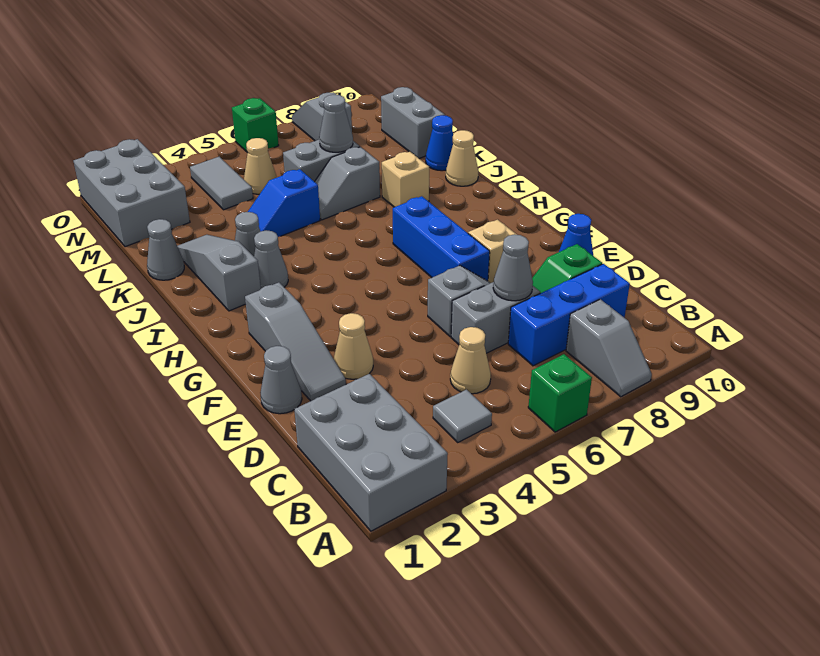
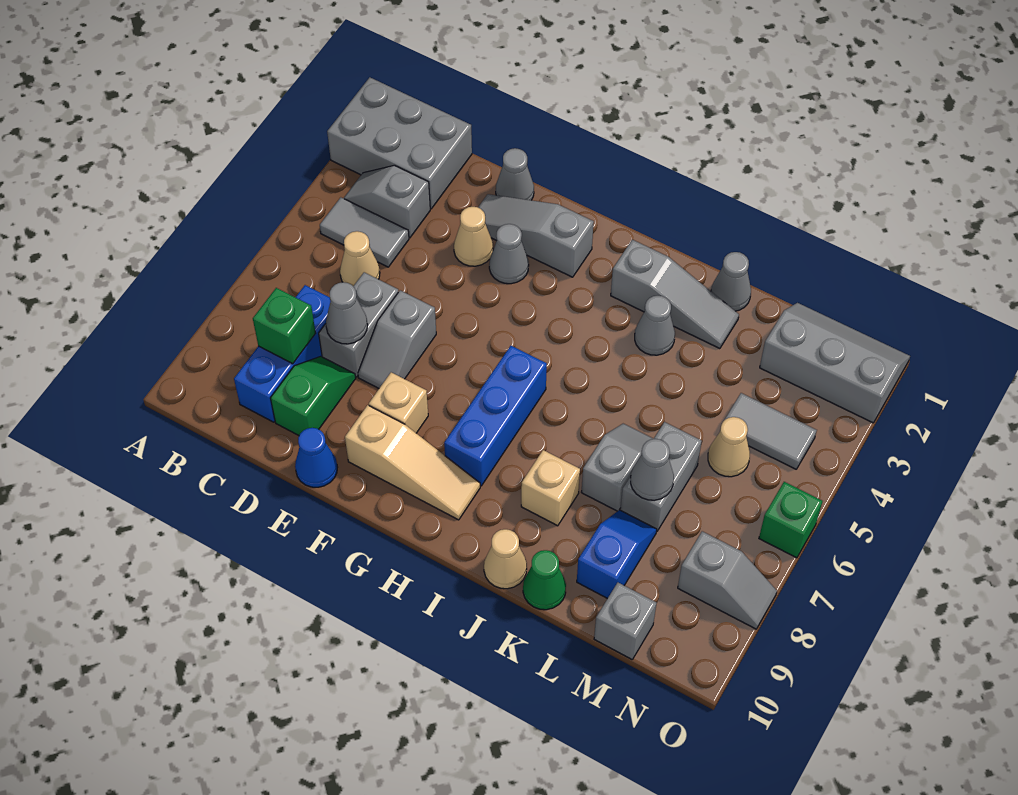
green brick A6 level 1 -> green brick C8 level 2
grey slope A8:B8 level 1 top B -> grey slope B3:C3 level 1 top C
grey tile B4 level 1 -> grey tile B4:C4 level 1
blue brick F7:H7 level 1 -> blue brick H6:H8 level 1
none -> tan slope F9:H9 level 1 top F
grey cone I3 level 1 -> grey cone F3 level 1
blue slope K4:K5 level 1 top 5 -> blue slope L8:L9 level 1 top 9
blue cone K10 level 1 -> green cone K10 level 1
grey brick L10:M10 level 1 -> grey brick M10 level 1
grey brick M1:O2 level 1 -> grey slope M1:O2 level 1 top 2

